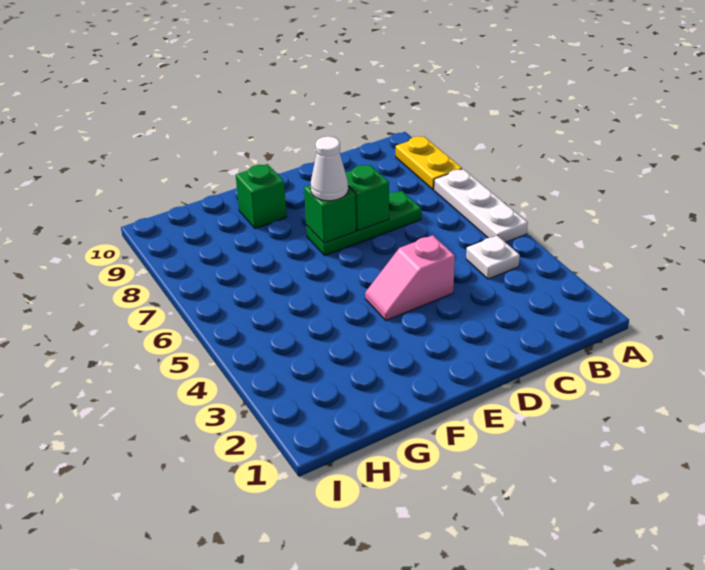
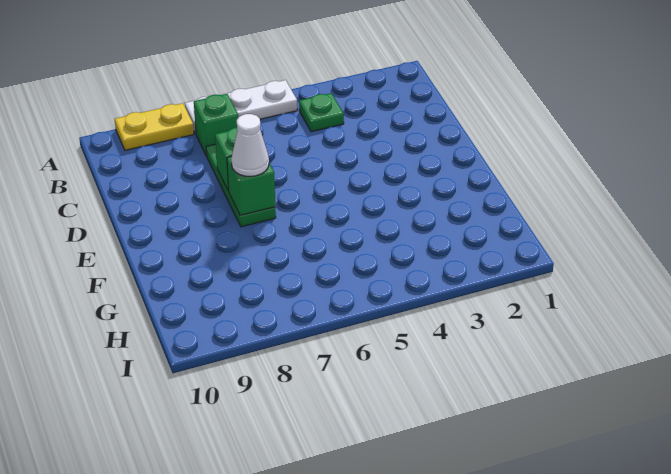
white plate B4 level 1 -> green plate B4 level 1
pink slope D4:E4 level 1 top D -> none
green brick F9 level 1 -> green brick B7 level 1

